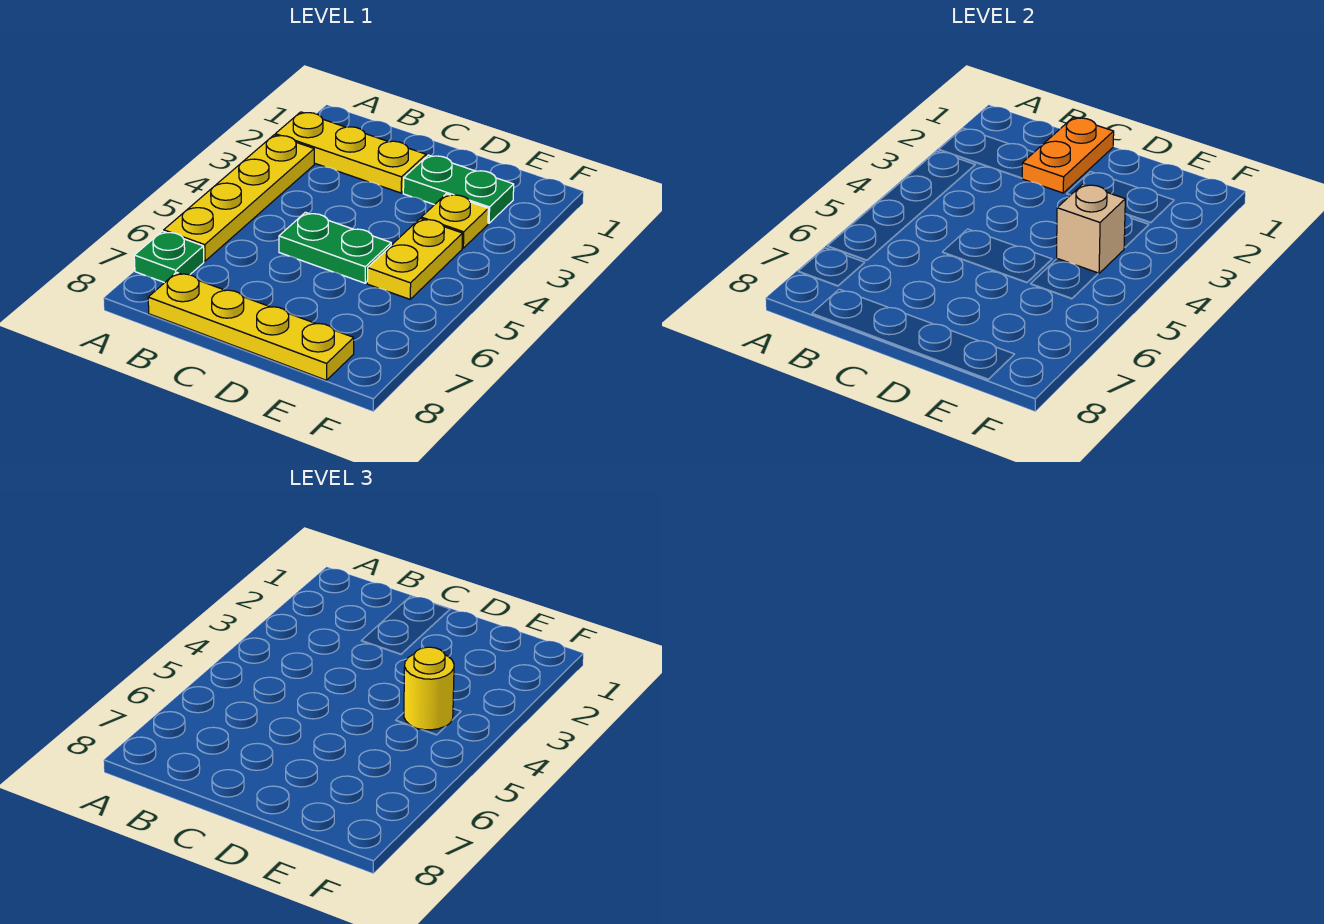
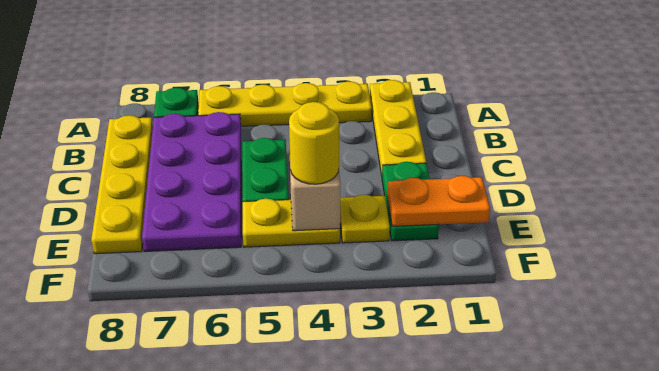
none -> purple plate B6:E7 level 1
orange plate C1:C2 level 2 -> orange plate E1:E2 level 2

